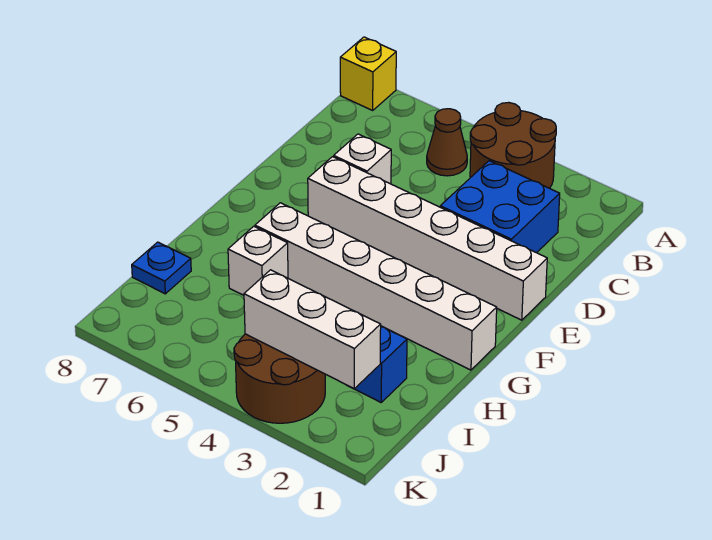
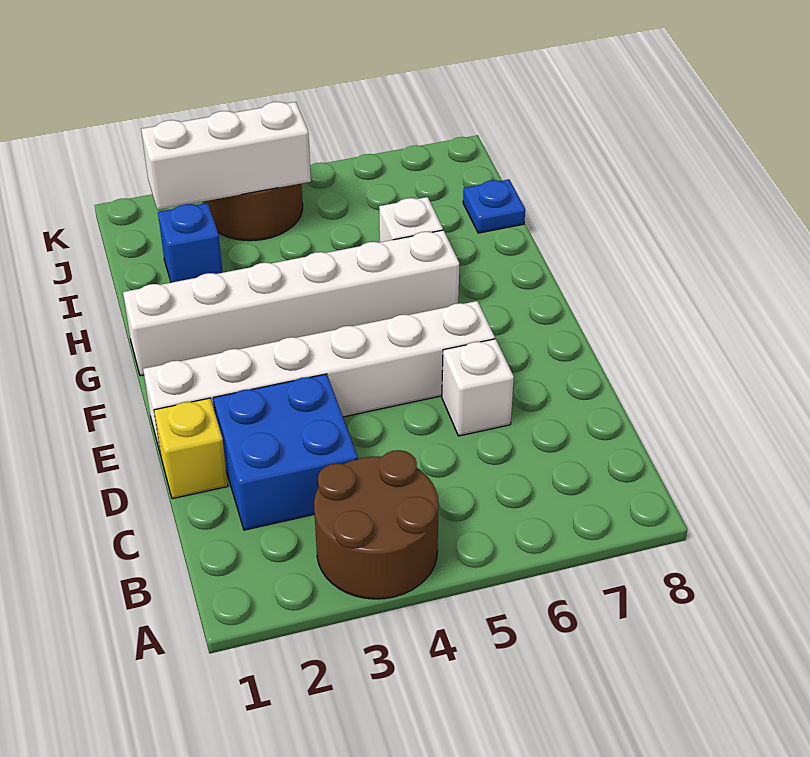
yellow brick A8 level 1 -> yellow brick D1 level 1
brown cone B5 level 1 -> none

